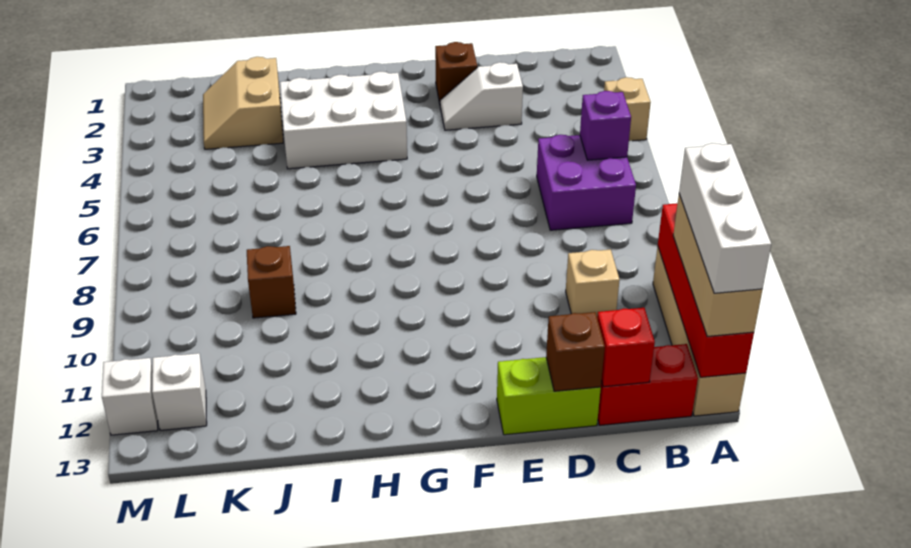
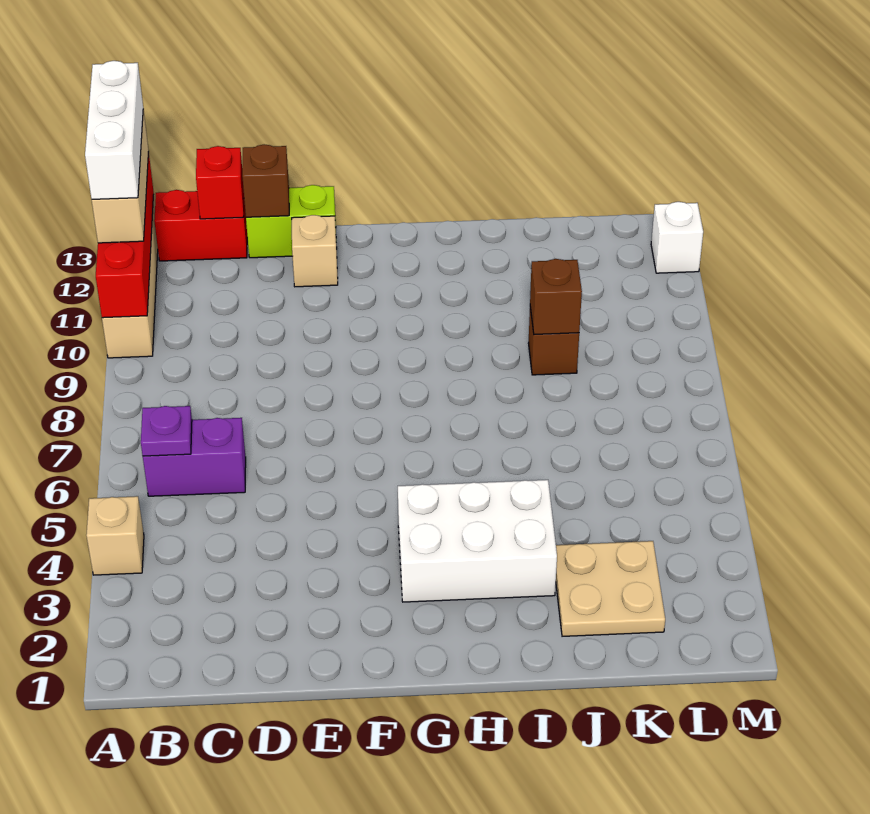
purple brick B6:C7 level 1 -> purple brick B6:C6 level 1
purple brick B6 level 2 -> purple plate B6 level 2
tan brick C10 level 1 -> tan brick E12 level 1
white slope D3:E3 level 1 top D -> none
brown brick E2 level 1 -> brown brick J9 level 2
tan slope J2:K3 level 1 top J -> tan plate J2:K3 level 1
white brick L12 level 1 -> none

